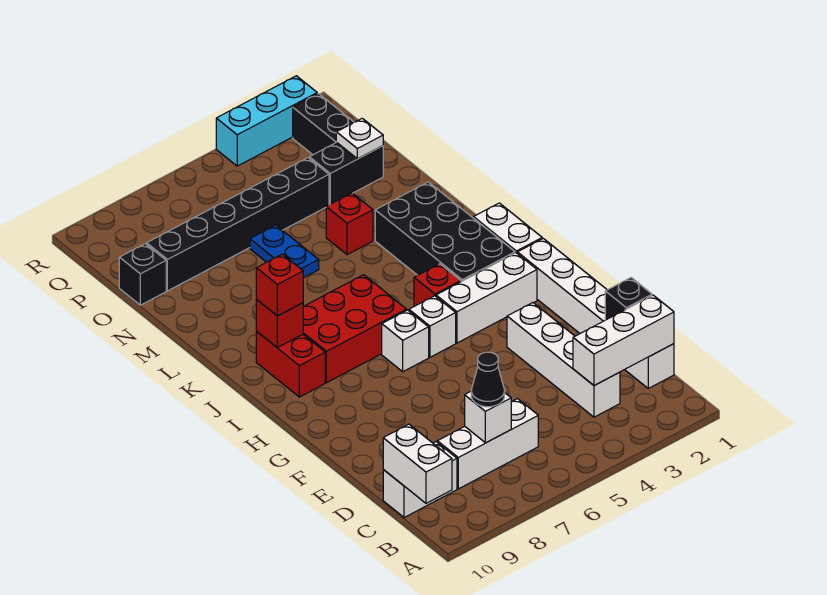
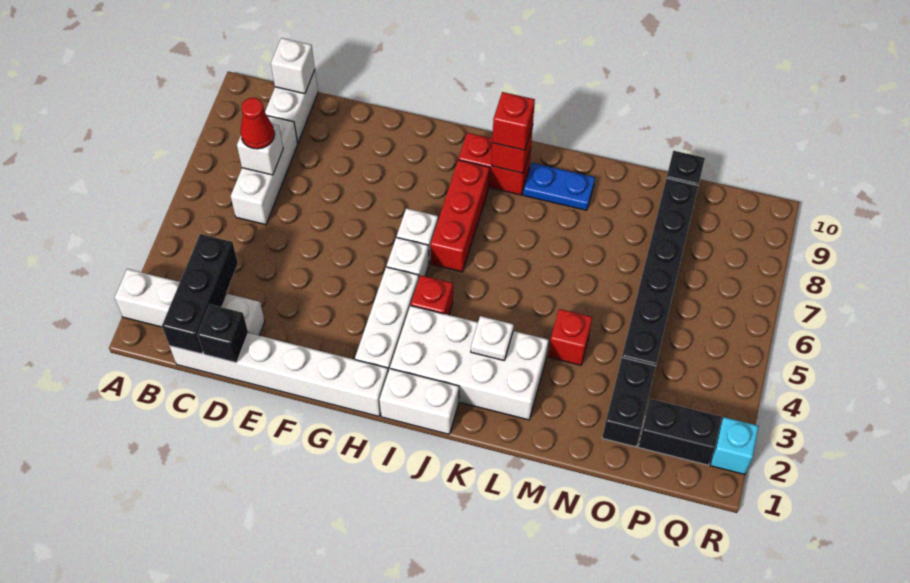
white brick B10:C10 level 2 -> white brick C10 level 2
white brick C1:C3 level 2 -> black brick C1:C3 level 2
white brick C3:F3 level 1 -> white brick A2:D2 level 1
black cone C7 level 3 -> red cone C7 level 3
black brick I2:L3 level 1 -> white brick I2:L3 level 1
red brick I6:J8 level 1 -> red brick I6:I8 level 1
blue plate M6:N6 level 1 -> blue plate K9:L9 level 1
white plate O2 level 2 -> white plate K3 level 2
cyan brick R2:R4 level 1 -> cyan brick R2 level 1

